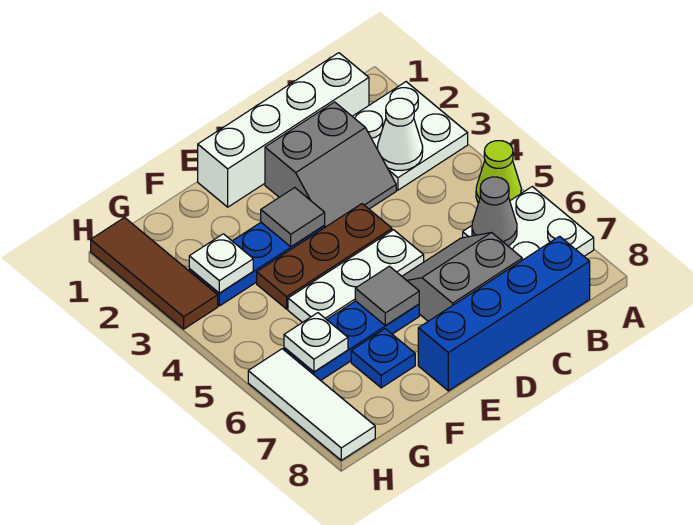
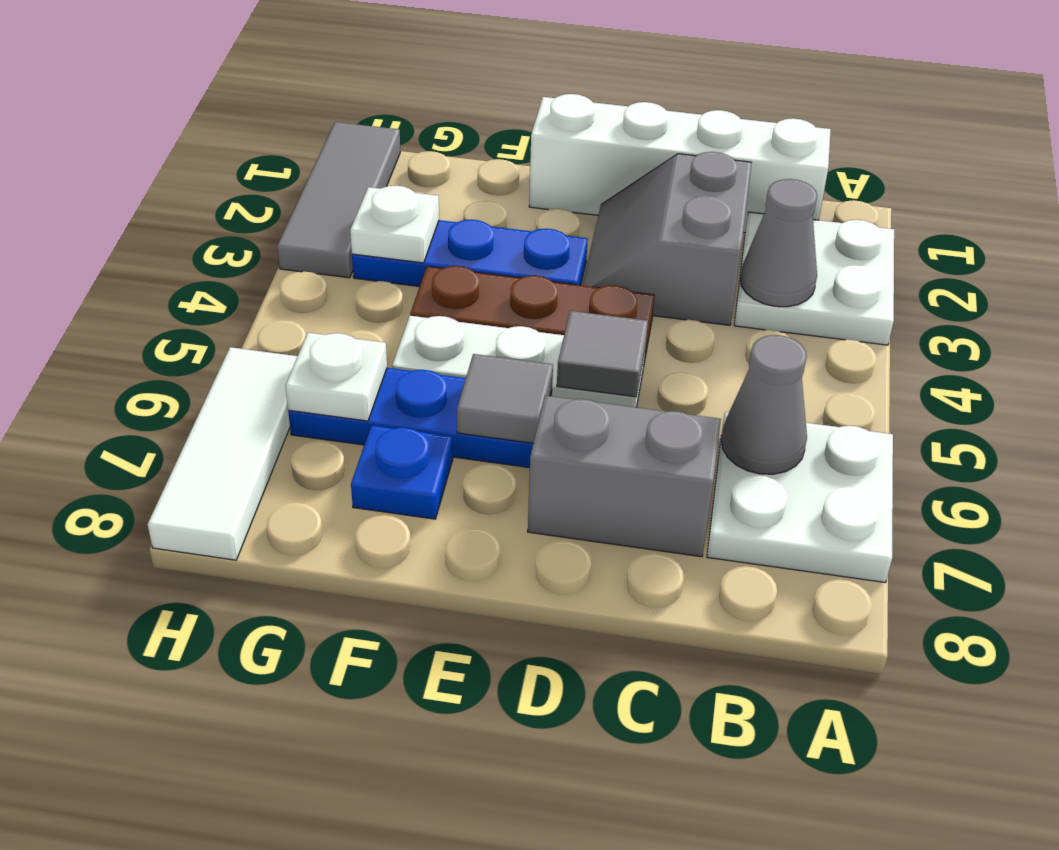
lime cone A5 level 1 -> none
white cone B3 level 2 -> grey cone B3 level 2
blue brick B8:E8 level 1 -> none
grey slope C2:D3 level 1 top 2 -> grey slope C2:D3 level 1 top C
grey tile E3 level 2 -> grey tile D5 level 2
brown tile H1:H3 level 1 -> grey tile H1:H3 level 1

